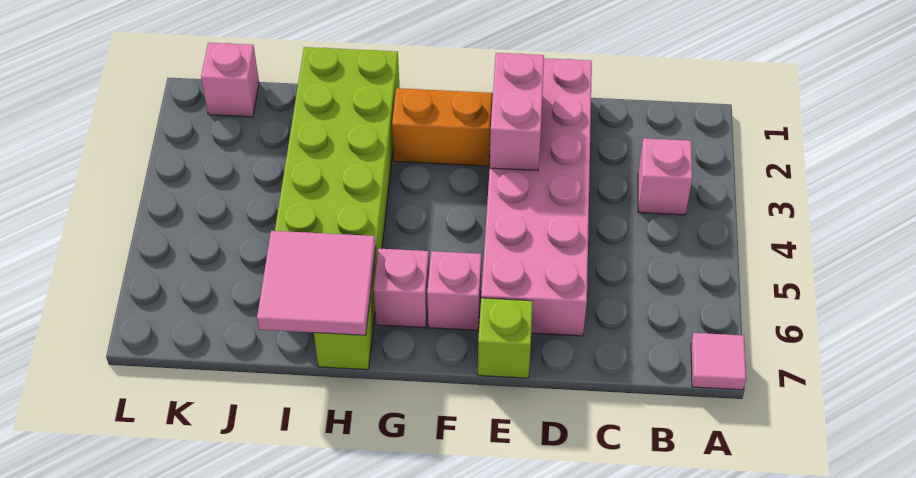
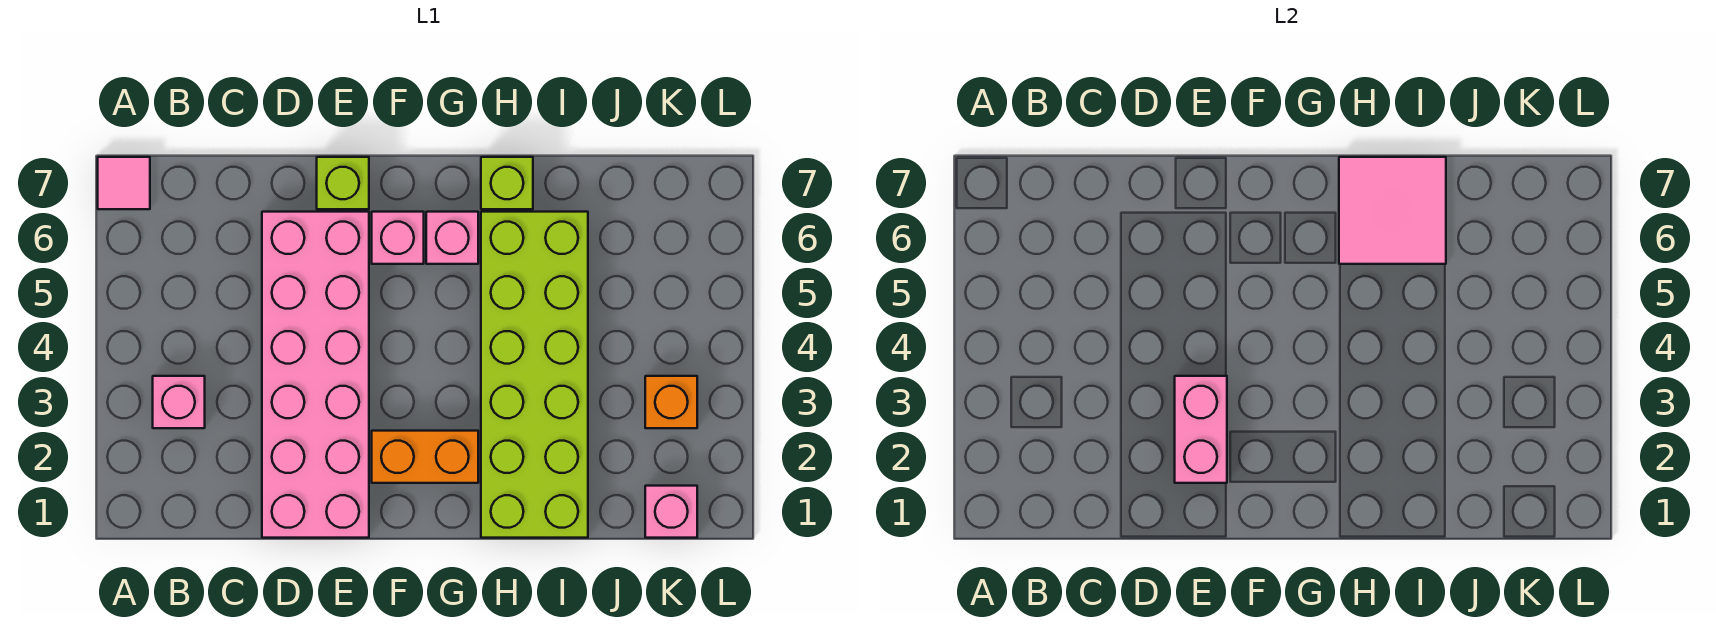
none -> orange brick K3 level 1

